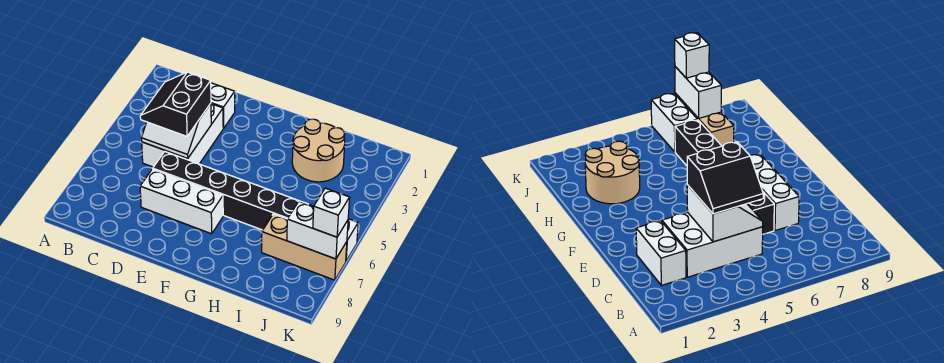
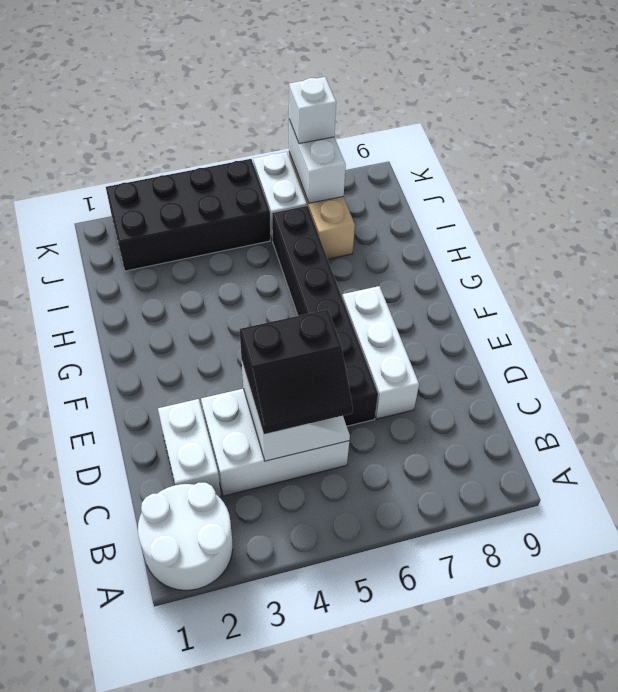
none -> white round brick A1:B2 level 1
tan round brick H2:I3 level 1 -> none
none -> black brick J2:K5 level 1

